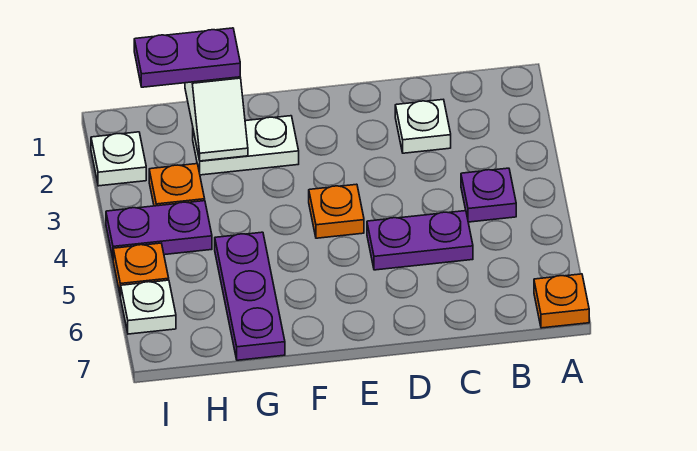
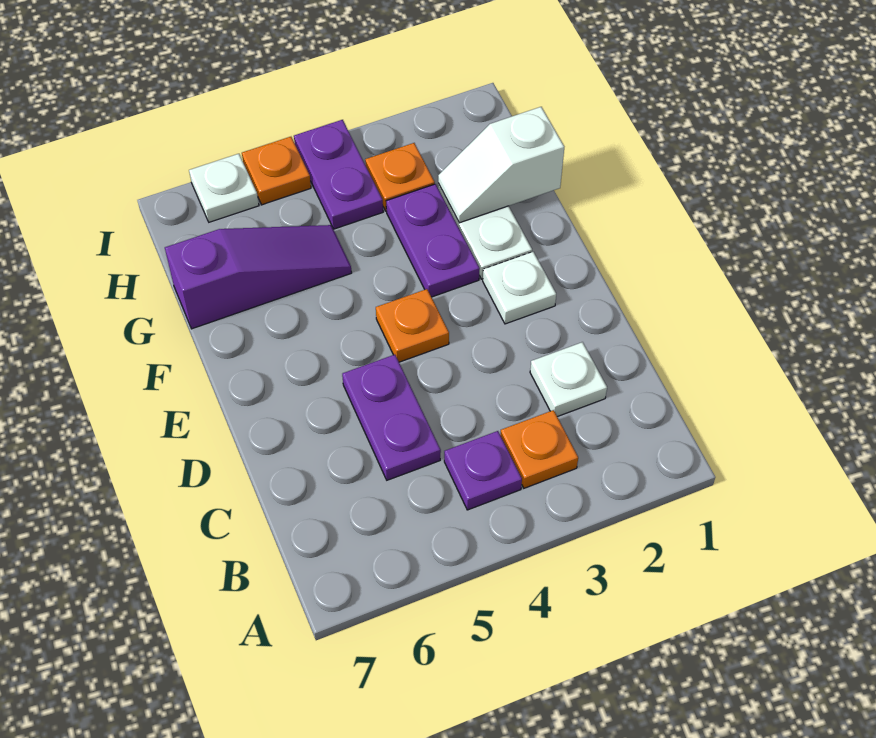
orange plate A7 level 1 -> orange plate B3 level 1
purple plate G1:H1 level 3 -> purple plate F3:G3 level 1
purple plate G5:G7 level 1 -> purple slope G5:G7 level 1 top 7
white plate I2 level 1 -> white plate E2 level 1

